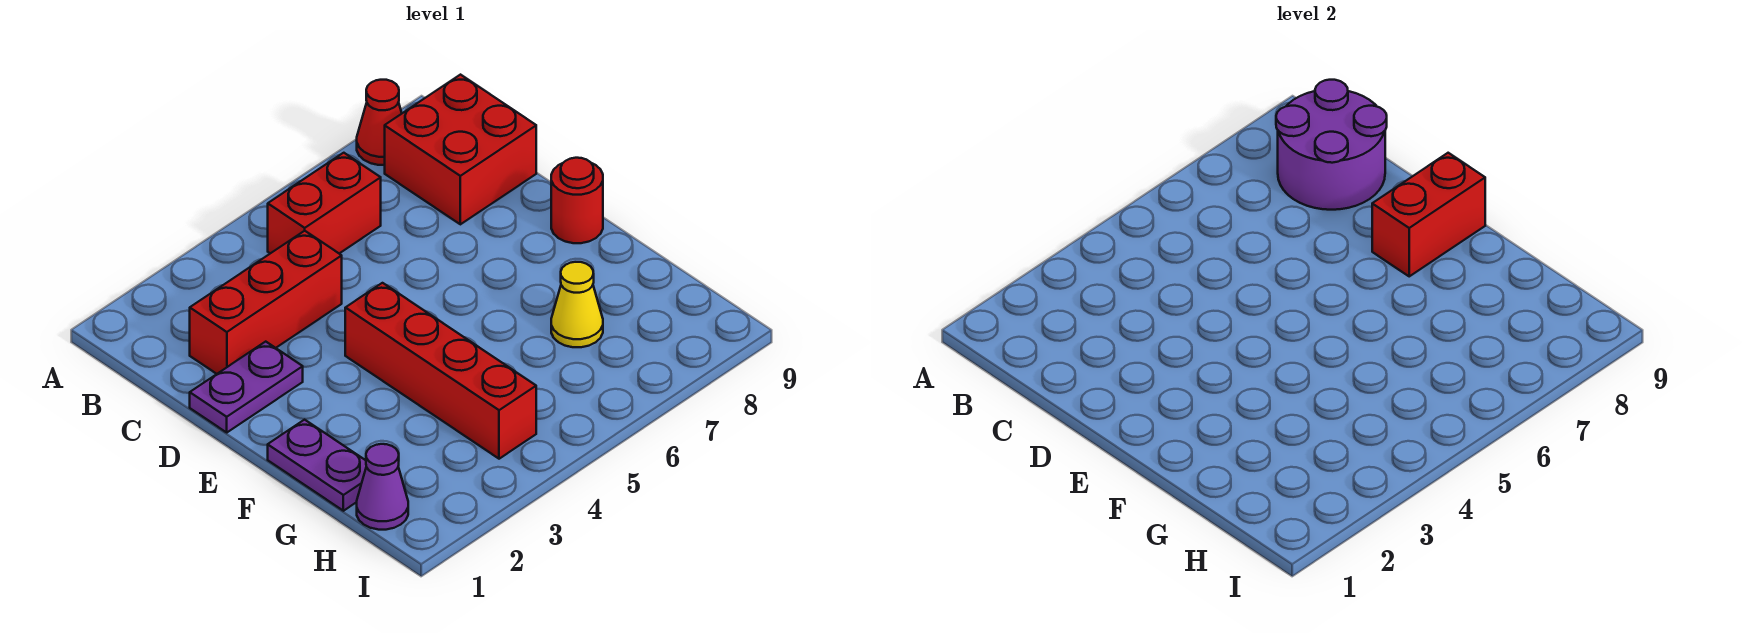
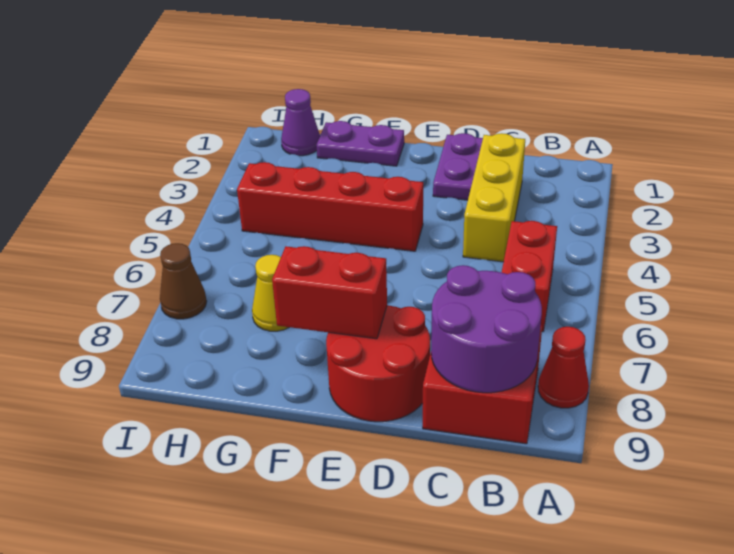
red brick C2:C4 level 1 -> yellow brick C2:C4 level 1
red brick E8:E9 level 2 -> red brick E8:F8 level 2
red round brick E9 level 1 -> red round brick D8:E9 level 1
none -> brown cone I7 level 1

